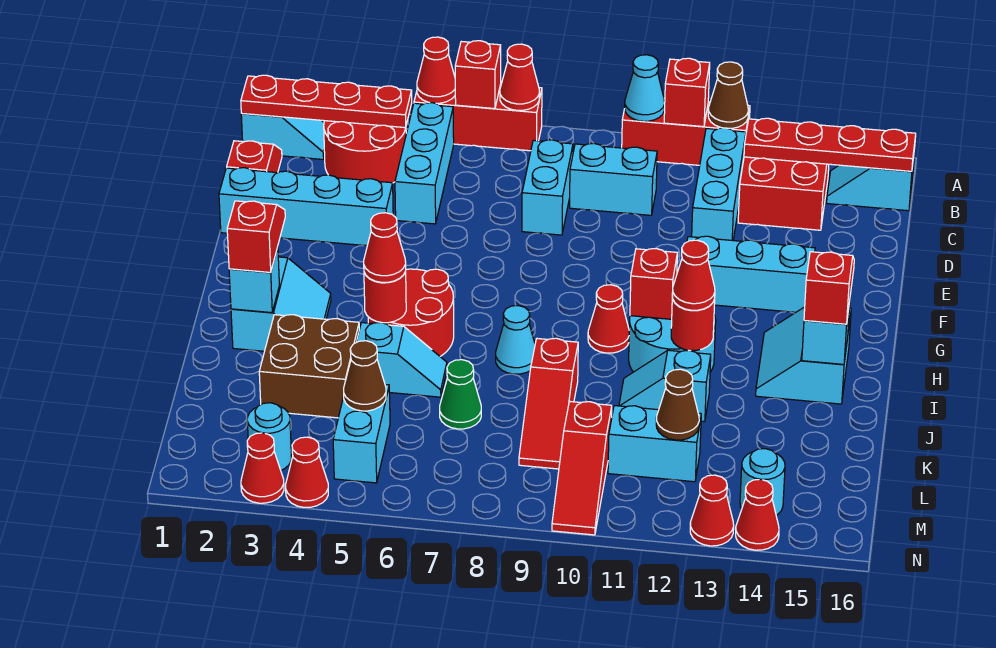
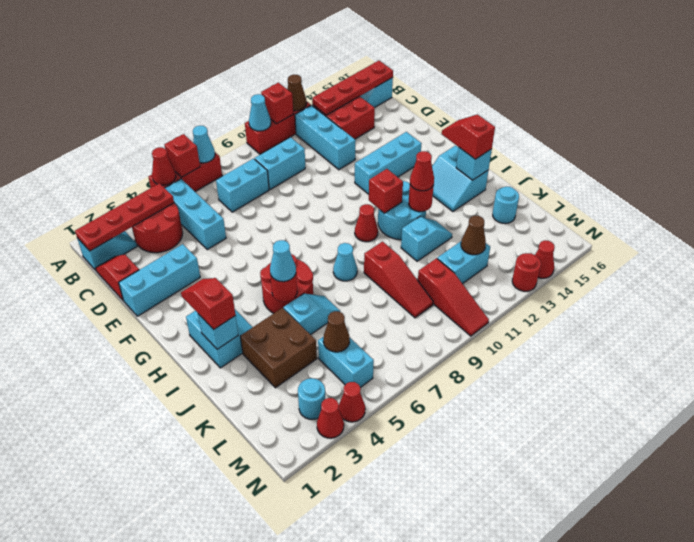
red cone A7 level 2 -> cyan cone A7 level 2
cyan brick C8:D8 level 1 -> cyan brick C7:C8 level 1
cyan brick E1:E4 level 1 -> cyan brick E1:E3 level 1
red cone I5 level 3 -> cyan cone I5 level 3
cyan slope J11:J12 level 1 top 12 -> cyan slope J11:J12 level 1 top 11
green cone K7 level 1 -> none
cyan round brick M14 level 1 -> cyan round brick K15 level 1
red cone N13 level 1 -> red round brick N13 level 1

